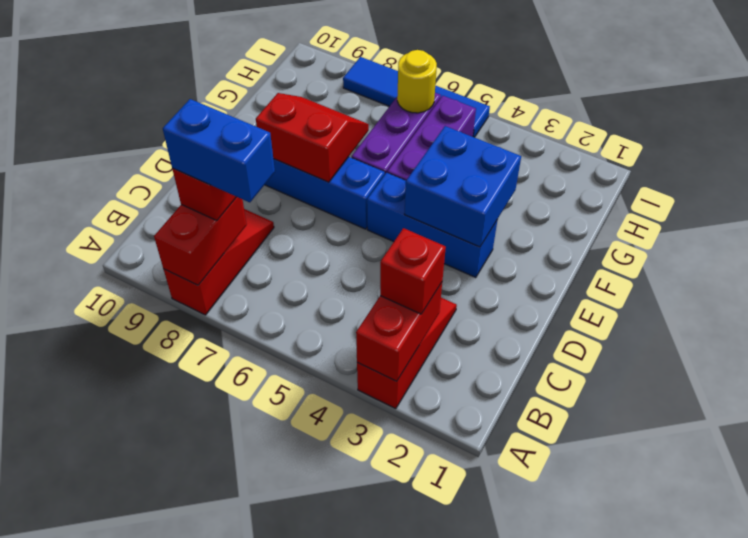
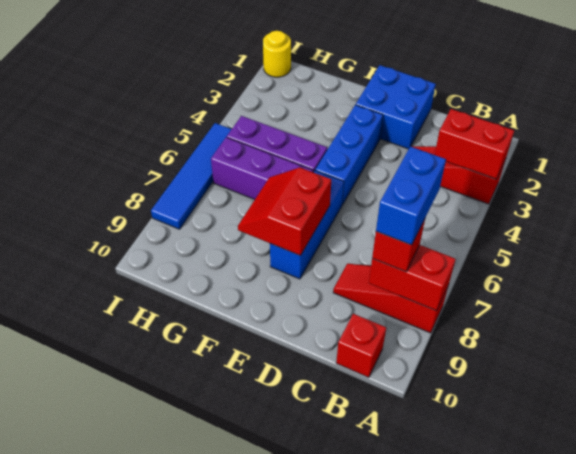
red brick B3 level 3 -> red brick B10 level 1
blue brick E3:F4 level 2 -> blue brick D1:E2 level 1
yellow round brick H6 level 2 -> yellow round brick I1 level 1

